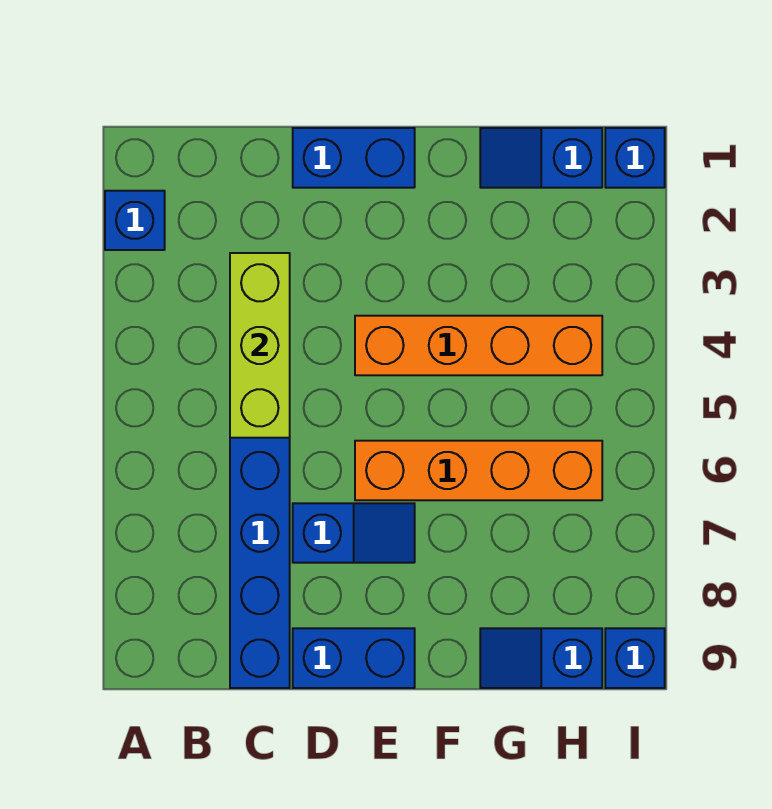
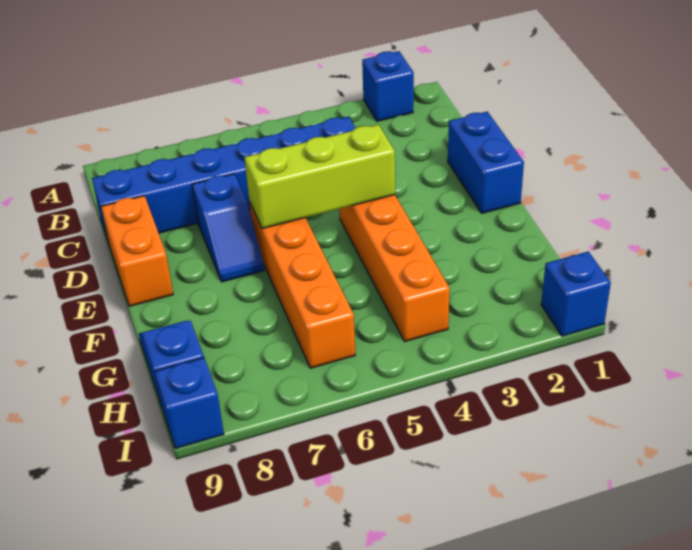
lime brick C3:C5 level 2 -> lime brick E4:E6 level 2
blue brick D9:E9 level 1 -> orange brick D9:E9 level 1
blue slope G1:H1 level 1 top H -> none

